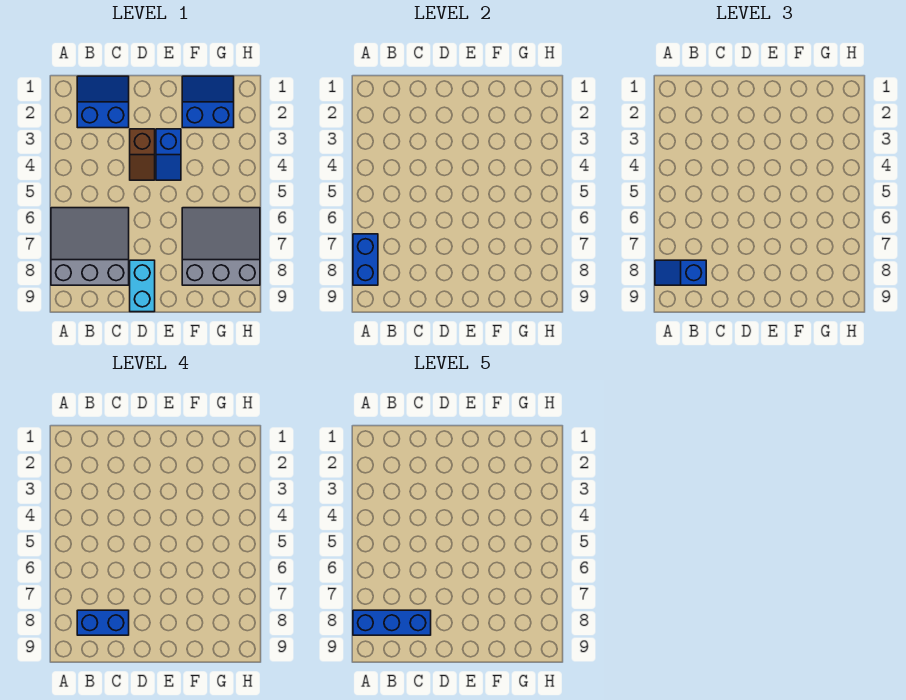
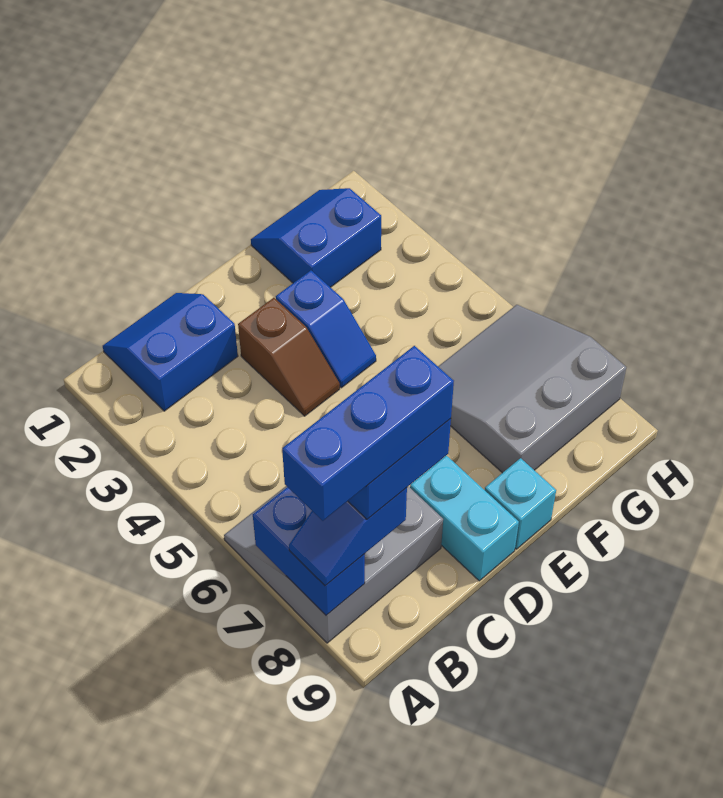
none -> cyan brick E9 level 1

